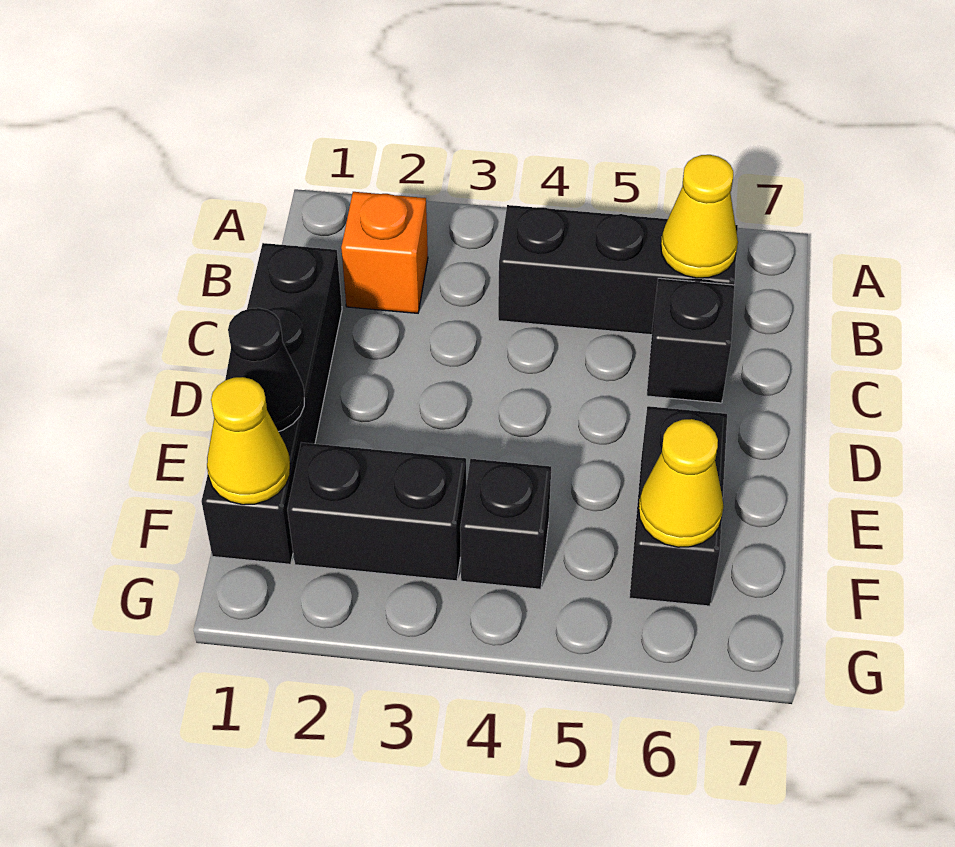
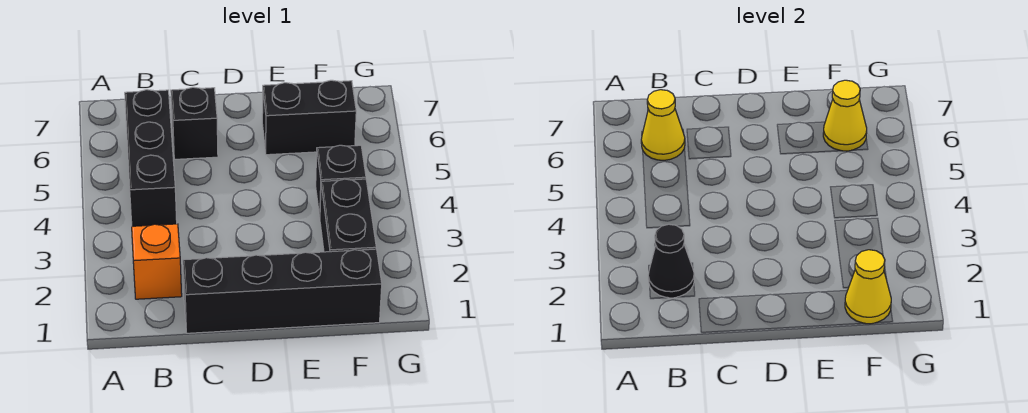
black cone E1 level 2 -> black cone B2 level 2

